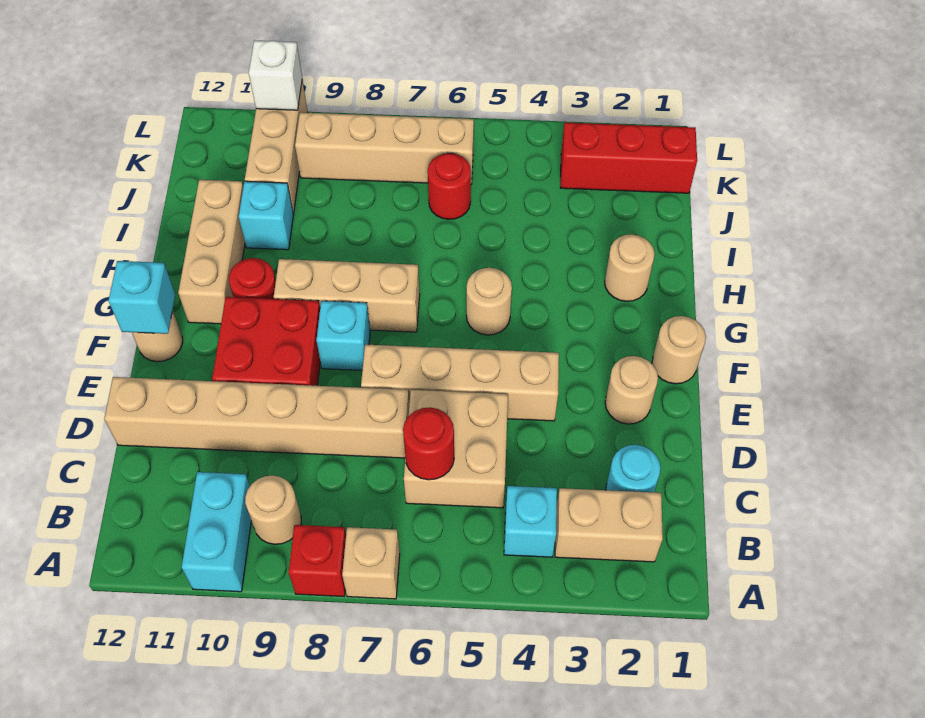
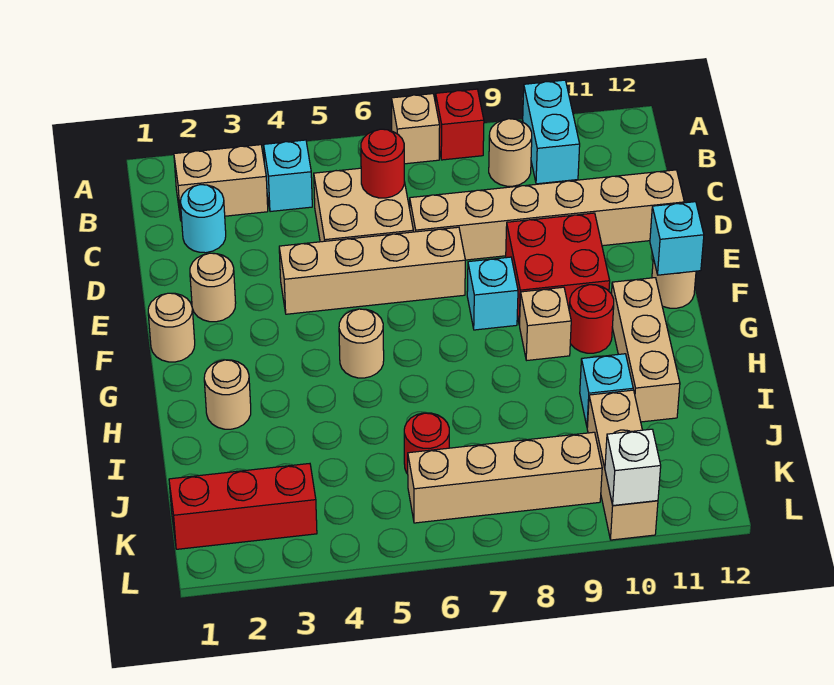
tan brick G7:G9 level 1 -> tan brick G9 level 1

